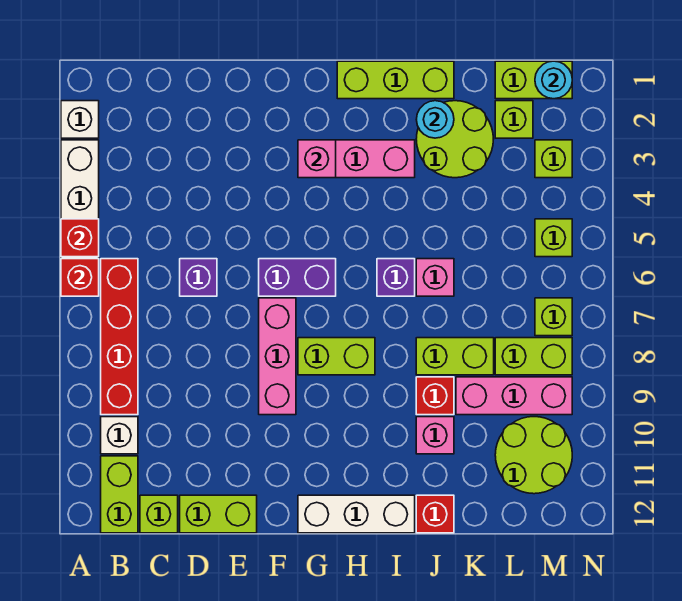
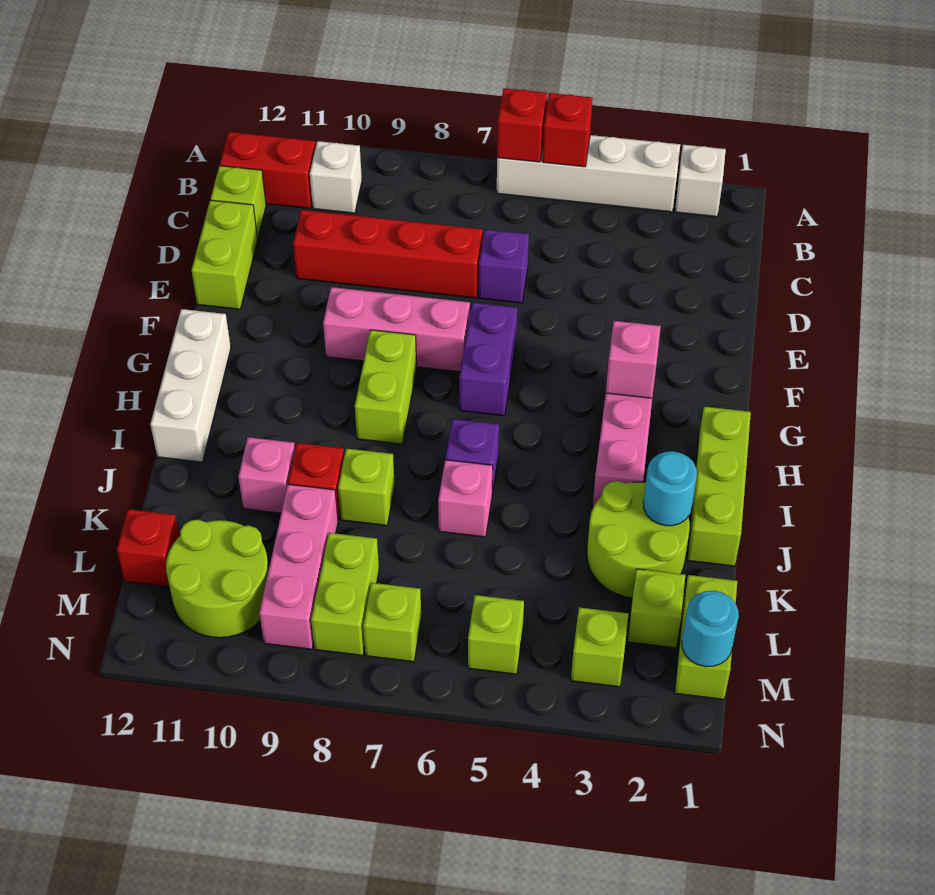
red brick B6:B9 level 1 -> red brick D7:D10 level 1
lime brick B11:B12 level 1 -> red brick B11:B12 level 1
lime brick J8:K8 level 1 -> lime brick J8 level 1
red brick J12 level 1 -> red brick L12 level 1

